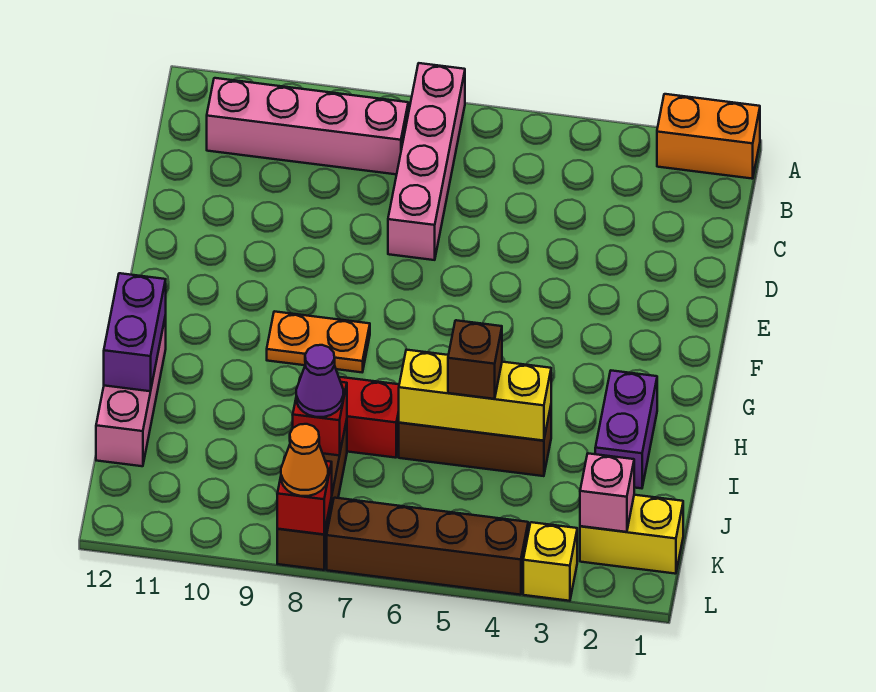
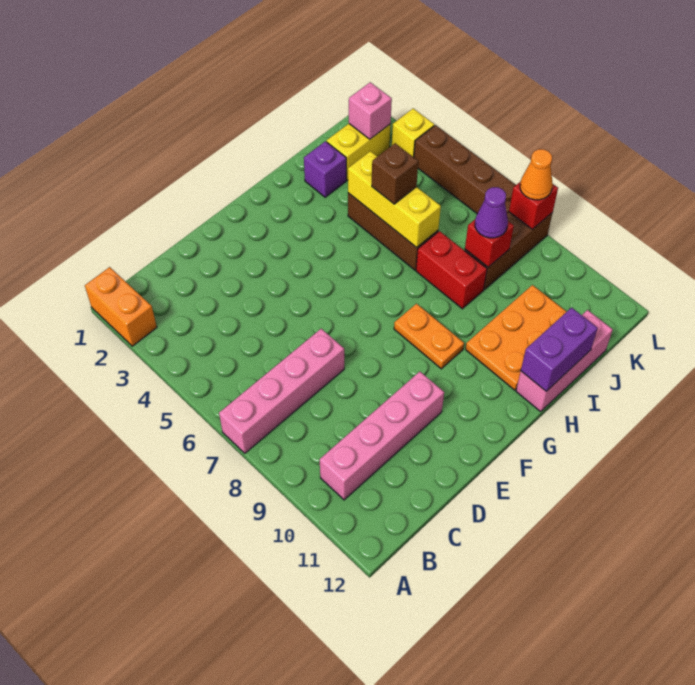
pink brick B8:B11 level 1 -> pink brick B10:E10 level 1
purple brick H2:I2 level 1 -> purple brick I2 level 1
none -> orange plate H10:J11 level 1
yellow brick K1:K2 level 1 -> yellow brick J2:K2 level 1

